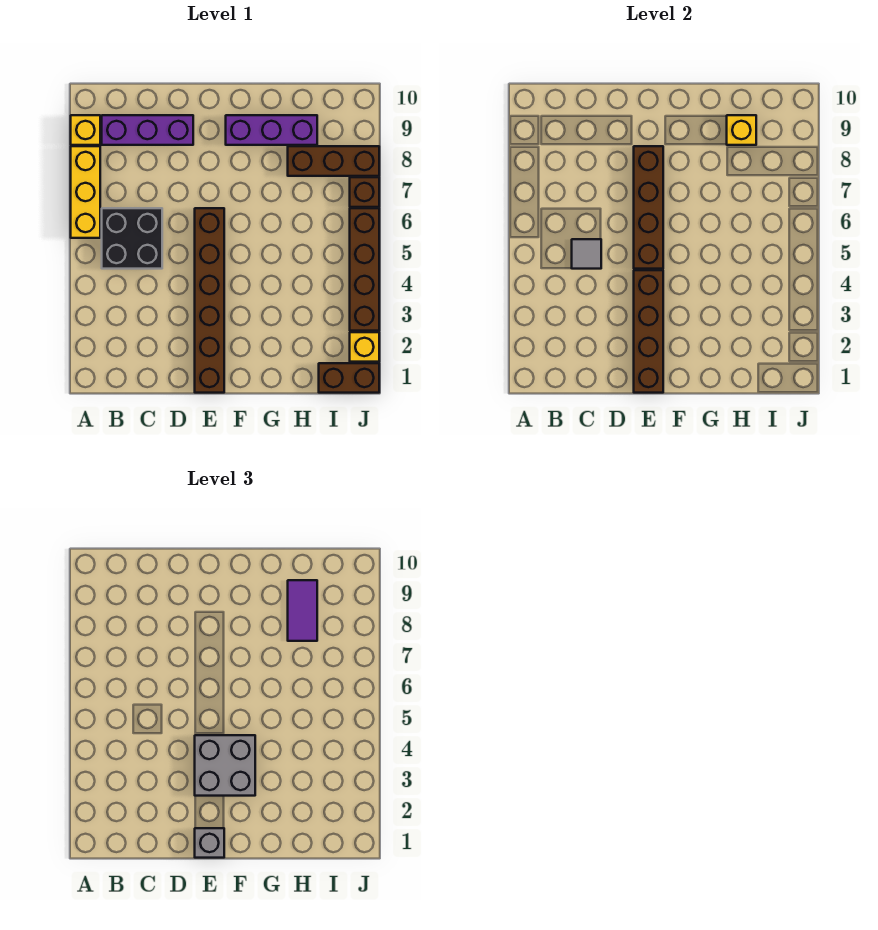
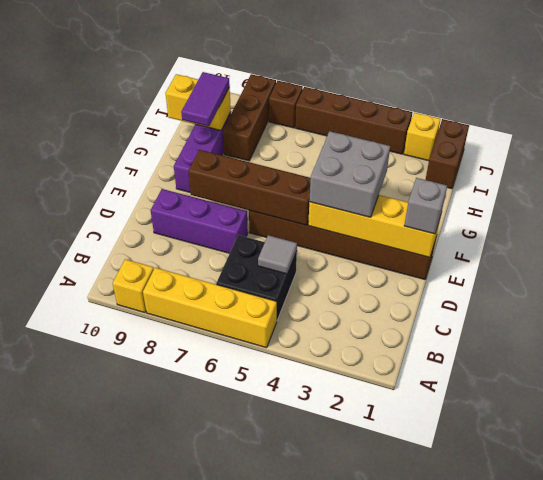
yellow brick A6:A8 level 1 -> yellow brick A5:A8 level 1
purple brick B9:D9 level 1 -> purple brick D7:D9 level 1
brown brick E1:E4 level 2 -> yellow brick E1:E4 level 2
purple tile H8:H9 level 3 -> purple tile G9:H9 level 3
yellow brick H9 level 2 -> yellow brick H9:H10 level 2

